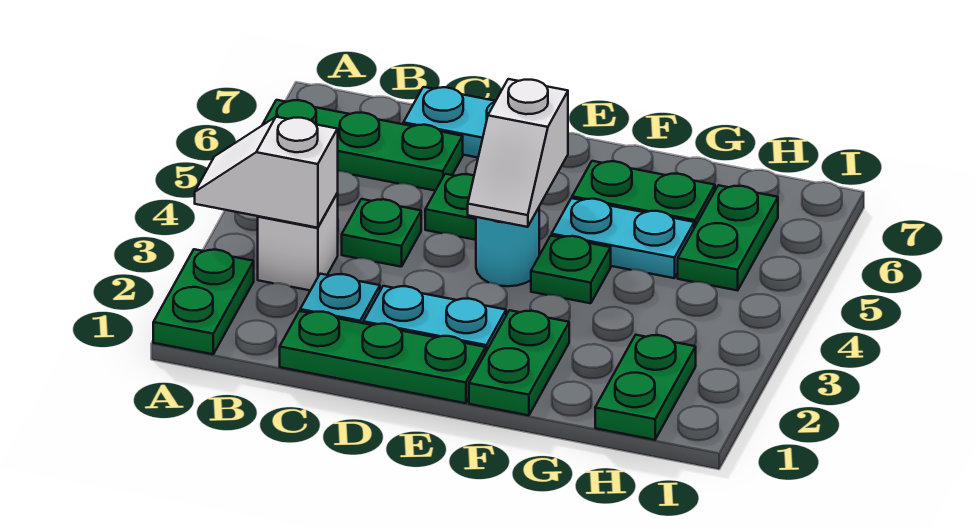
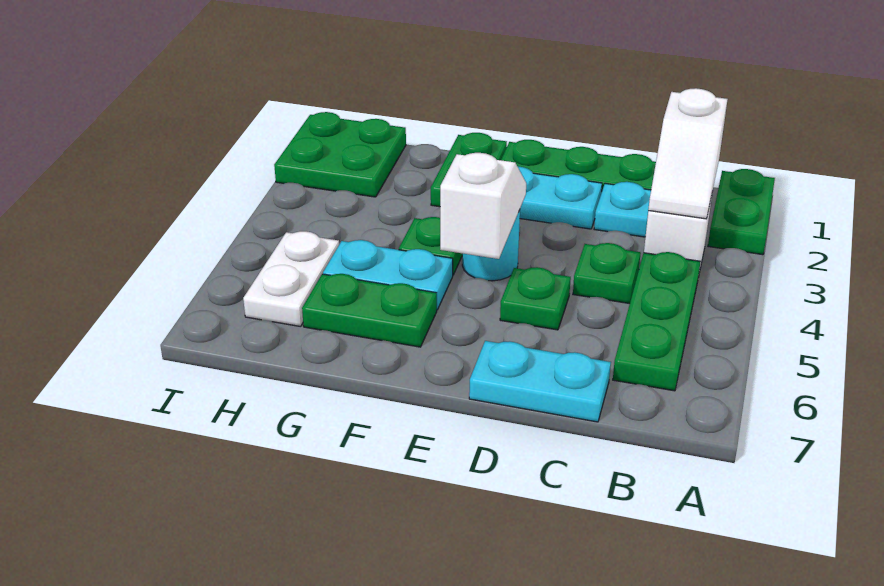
white slope A3:B3 level 2 top B -> white slope B2:B3 level 2 top 2
green plate A6:C6 level 1 -> green plate B4:B6 level 1
green plate H1:H2 level 1 -> green plate H1:I2 level 1
green plate H5:H6 level 1 -> white plate H5:H6 level 1

